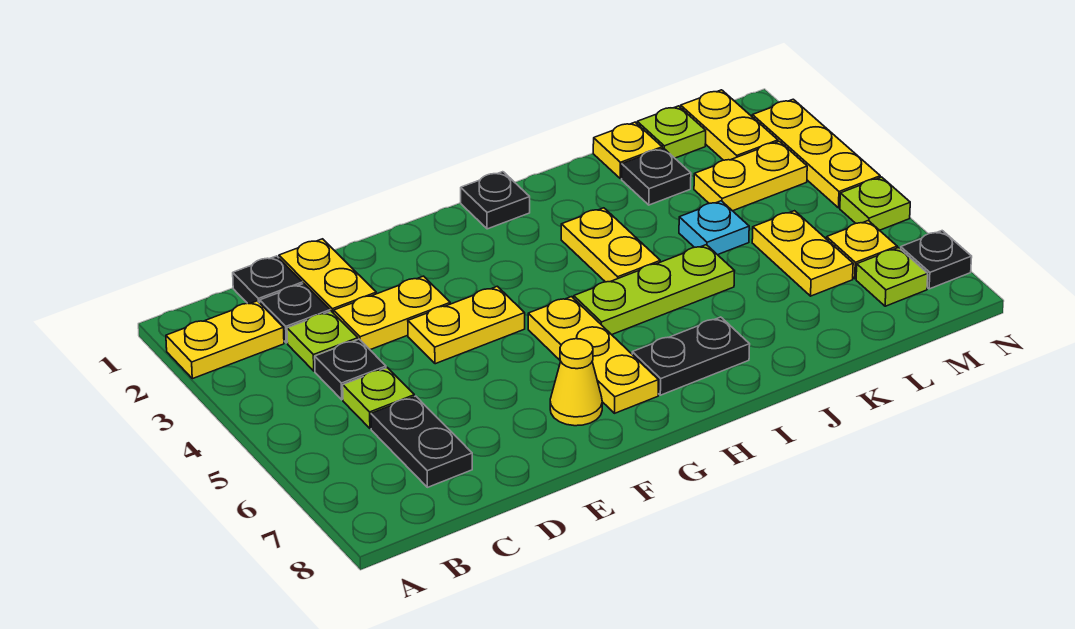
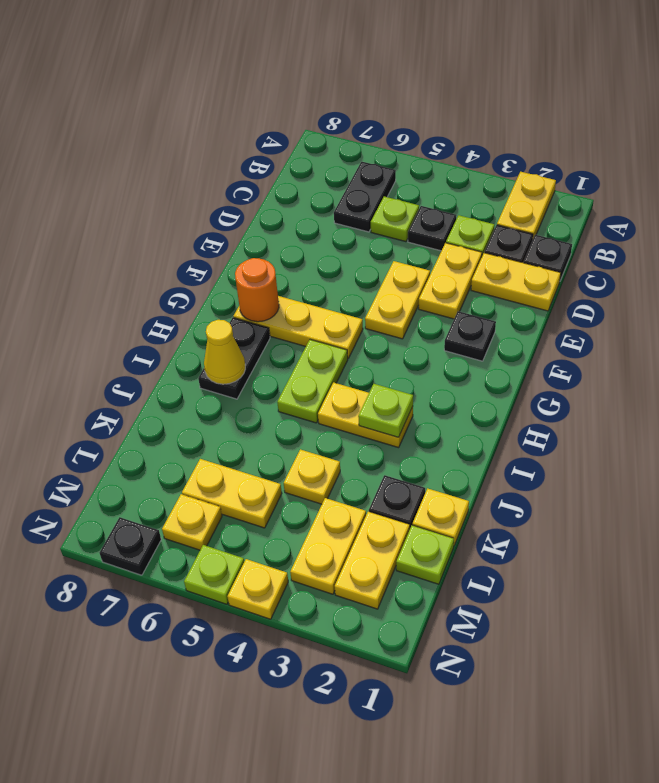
black plate C6:C7 level 1 -> black plate B6:C6 level 1
yellow cone F7 level 1 -> yellow cone I7 level 2
none -> orange round brick G7 level 2
black plate H1 level 1 -> black plate F2 level 1
lime plate H5:J5 level 1 -> lime plate H5:I5 level 1
cyan plate K4 level 1 -> yellow plate K4 level 1
yellow plate M1:M2 level 1 -> yellow plate L2:M2 level 1
lime plate M7 level 1 -> lime plate I3 level 2
yellow plate N2:N4 level 1 -> yellow plate N4 level 1

